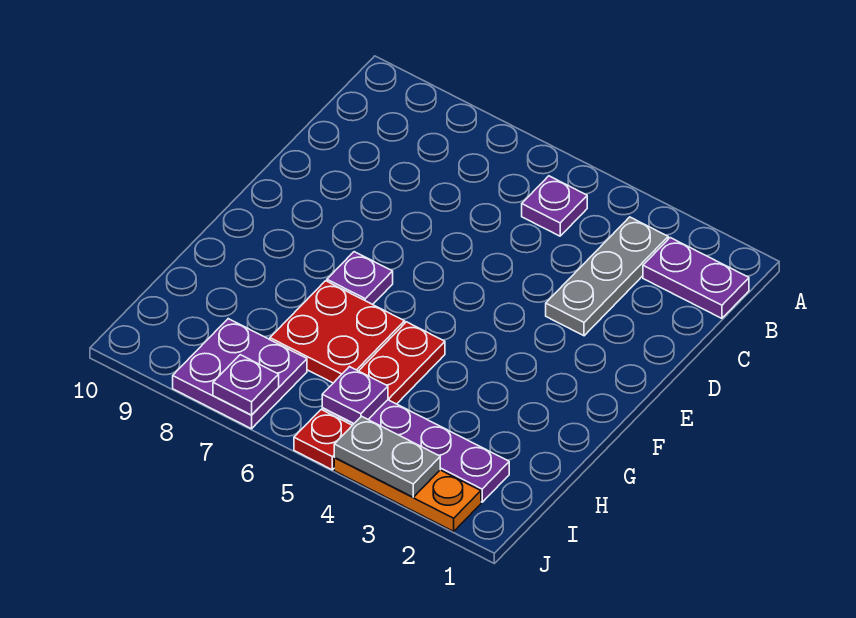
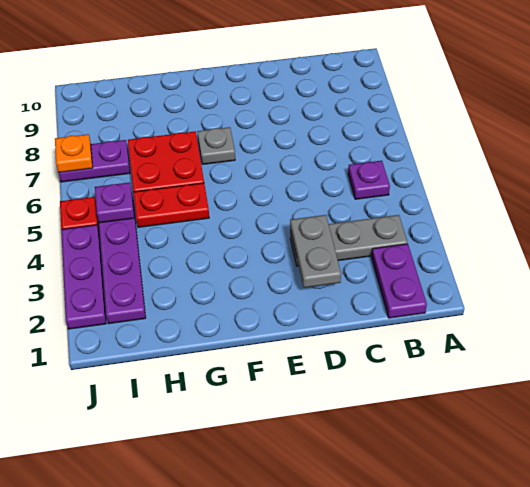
purple plate F7 level 1 -> grey plate F7 level 1
purple plate I7:J8 level 1 -> purple plate I7:J7 level 1
orange plate J2:J4 level 1 -> purple plate J2:J4 level 1
grey plate J3:J4 level 2 -> grey plate D2:D3 level 2
purple plate J7 level 2 -> orange plate J7 level 2

